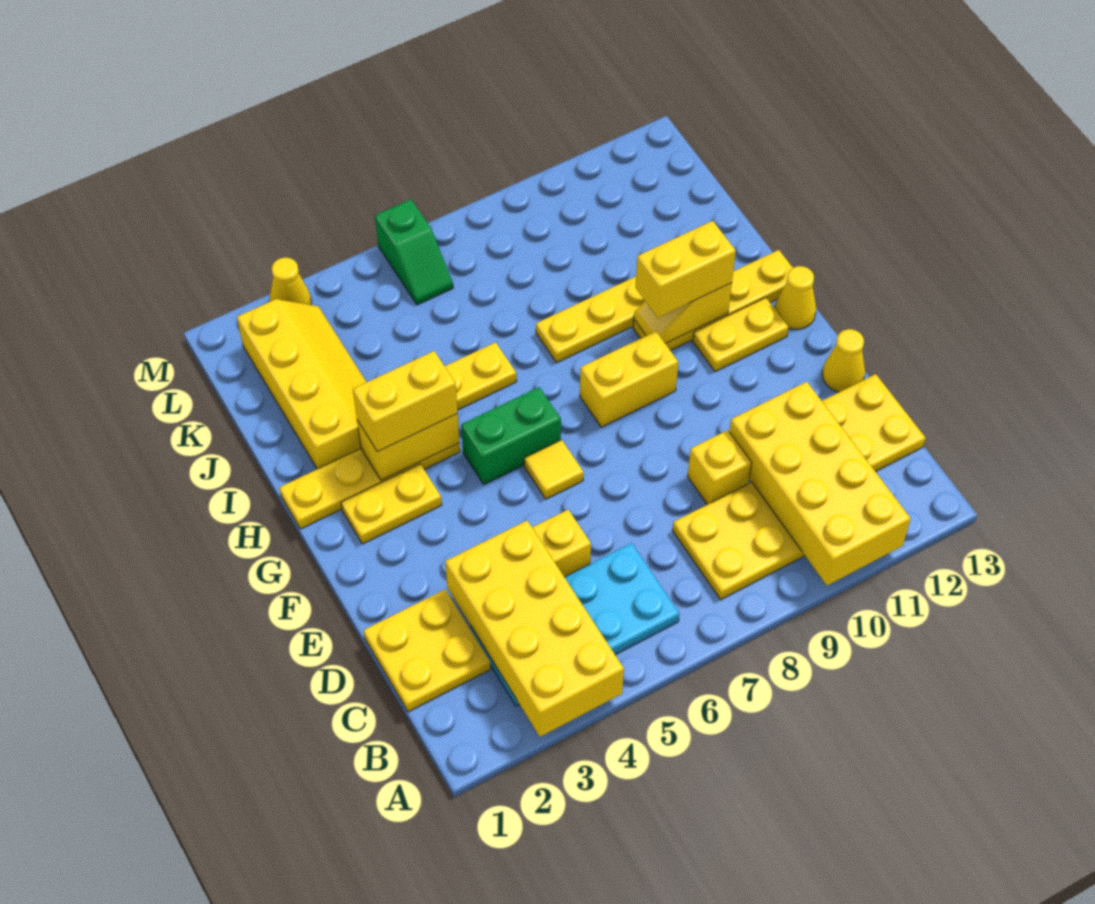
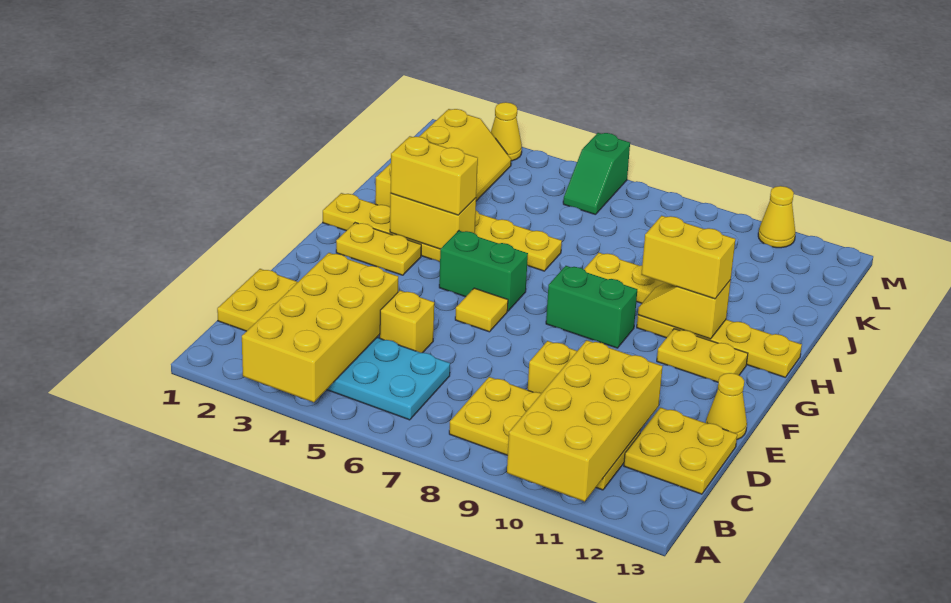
yellow brick G8:G9 level 1 -> green brick G8:G9 level 1
yellow cone G13 level 1 -> yellow cone M11 level 1

